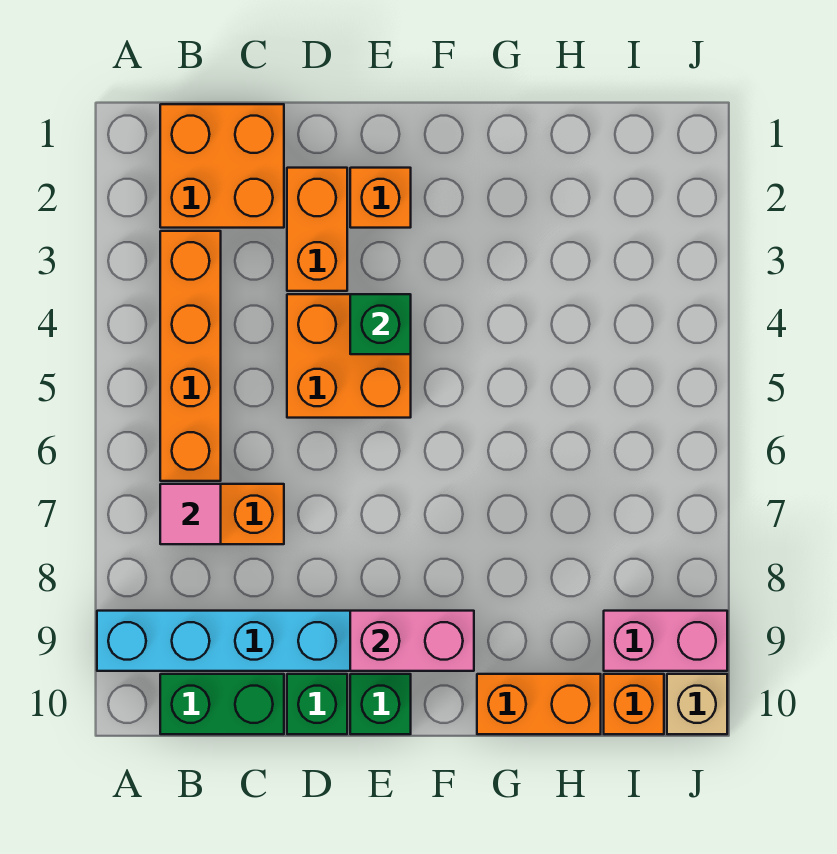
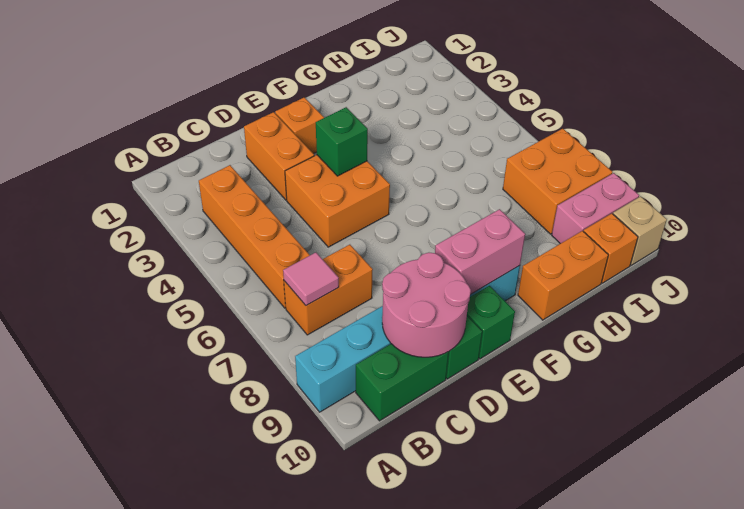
orange brick B1:C2 level 1 -> orange brick I7:J8 level 1
none -> pink round brick C9:D10 level 2

